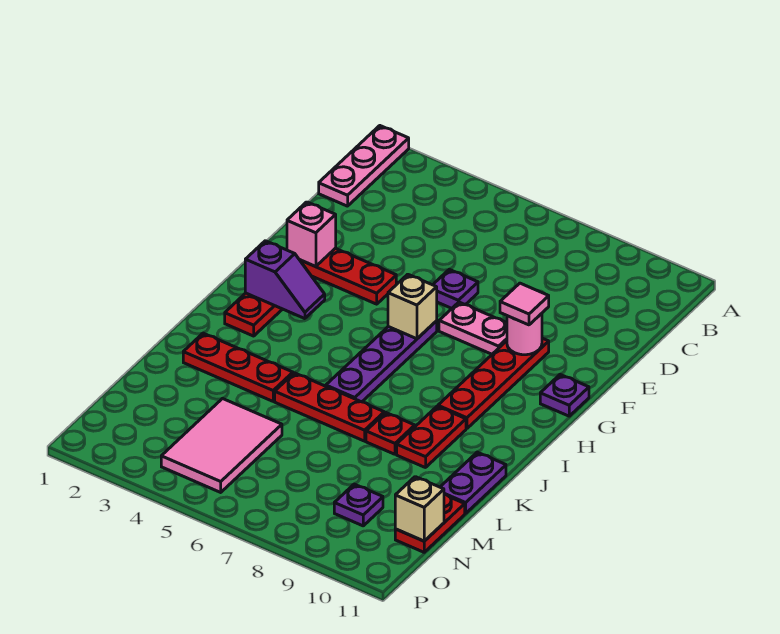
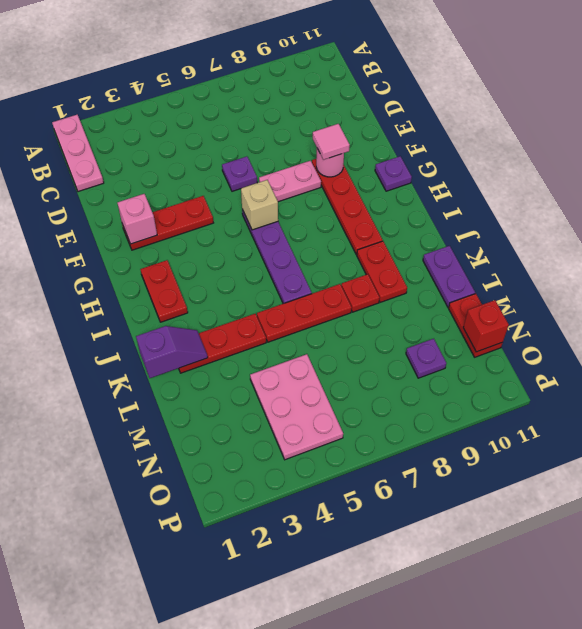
purple slope H2:H3 level 2 top 2 -> purple slope K1:K2 level 2 top 1
pink tile M4:O5 level 1 -> pink plate M4:O5 level 1
tan brick N11 level 2 -> red brick N11 level 2

